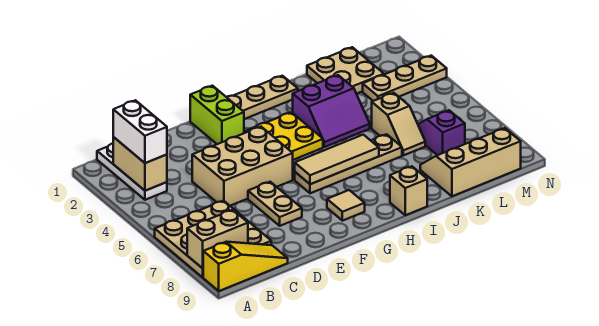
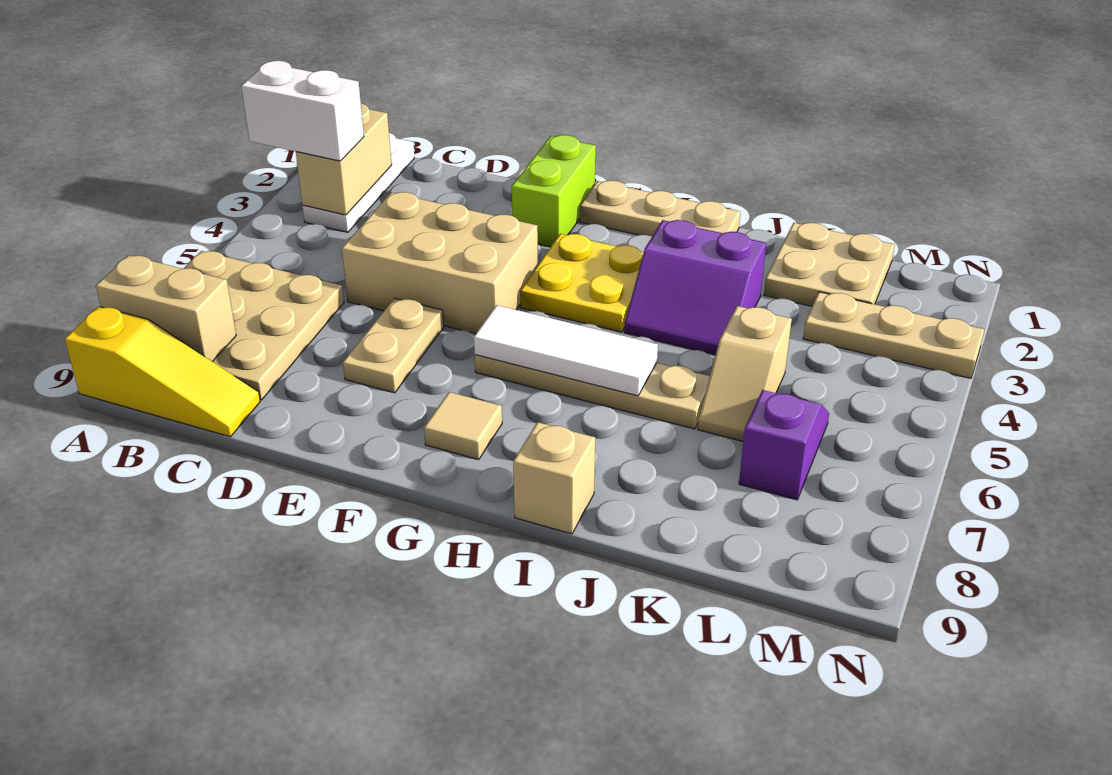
white brick B2:B3 level 3 -> white brick A3:B3 level 3
tan tile G6:I6 level 2 -> white tile G6:I6 level 2
tan slope K8:M9 level 1 top 9 -> none

